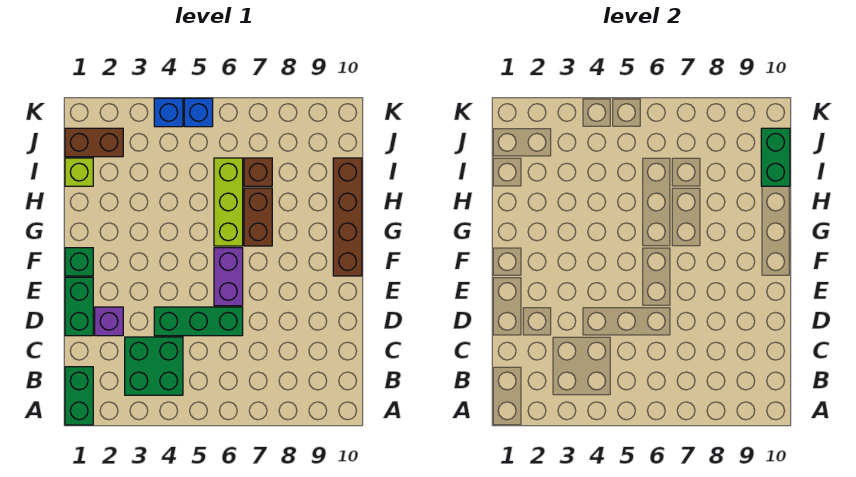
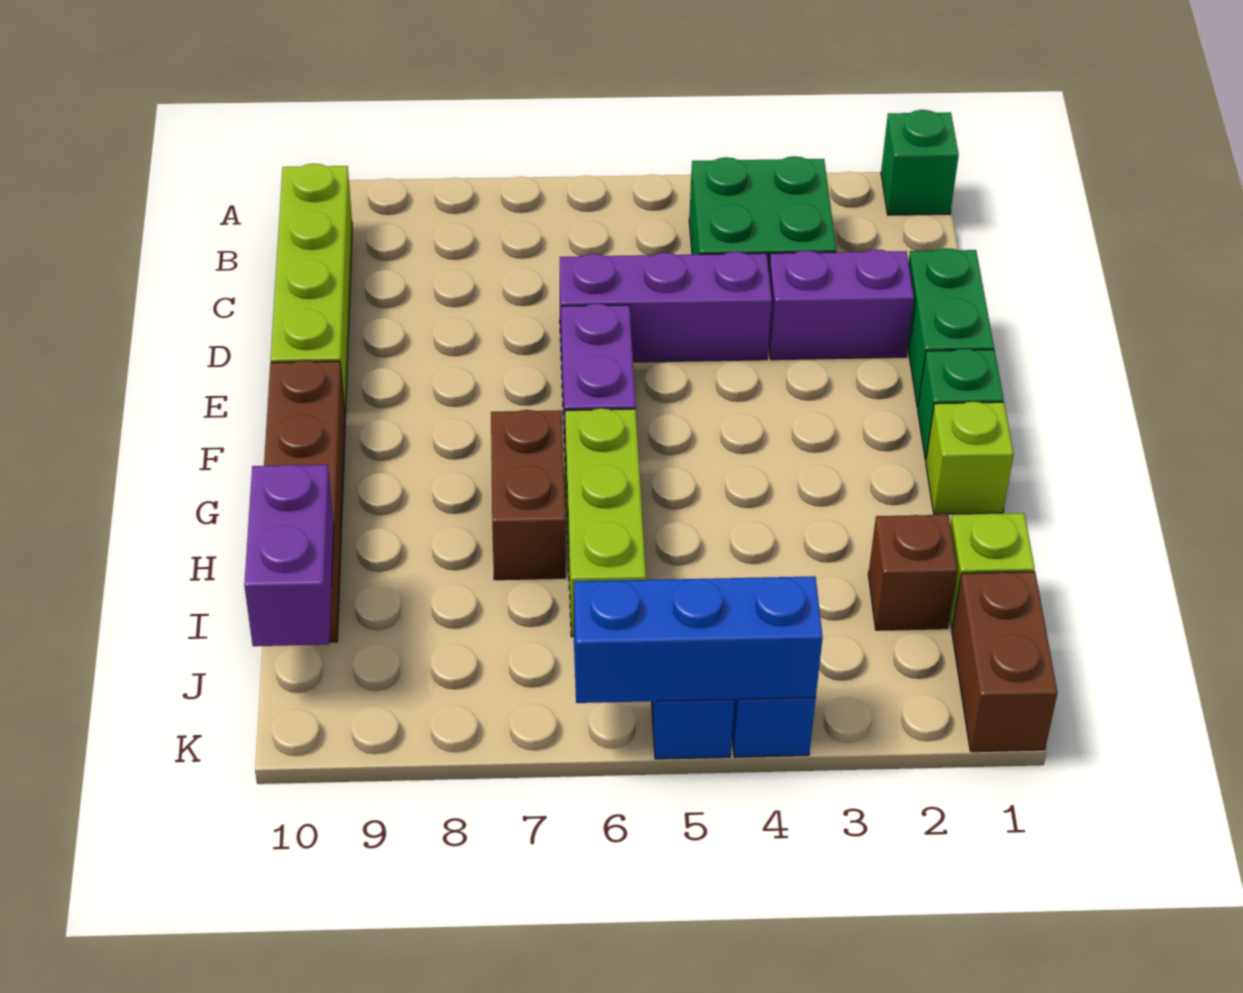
green brick A1:B1 level 1 -> green brick A1 level 1
none -> lime brick B10:E10 level 1
purple brick D2 level 1 -> purple brick D2:D3 level 1
green brick D4:D6 level 1 -> purple brick D4:D6 level 1
none -> lime brick G1 level 1
brown brick I7 level 1 -> brown brick I2 level 1
green brick I10:J10 level 2 -> purple brick I10:J10 level 2
brown brick J1:J2 level 1 -> brown brick J1:K1 level 1
none -> blue brick K4:K6 level 2

